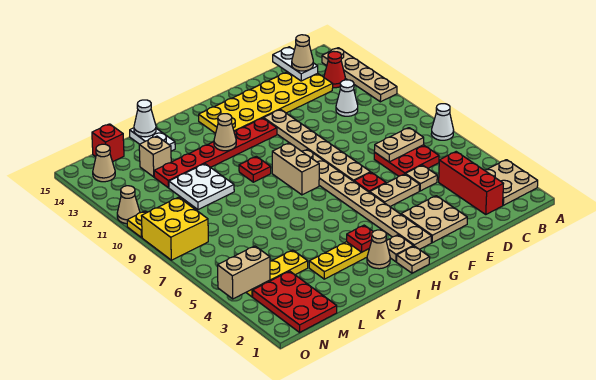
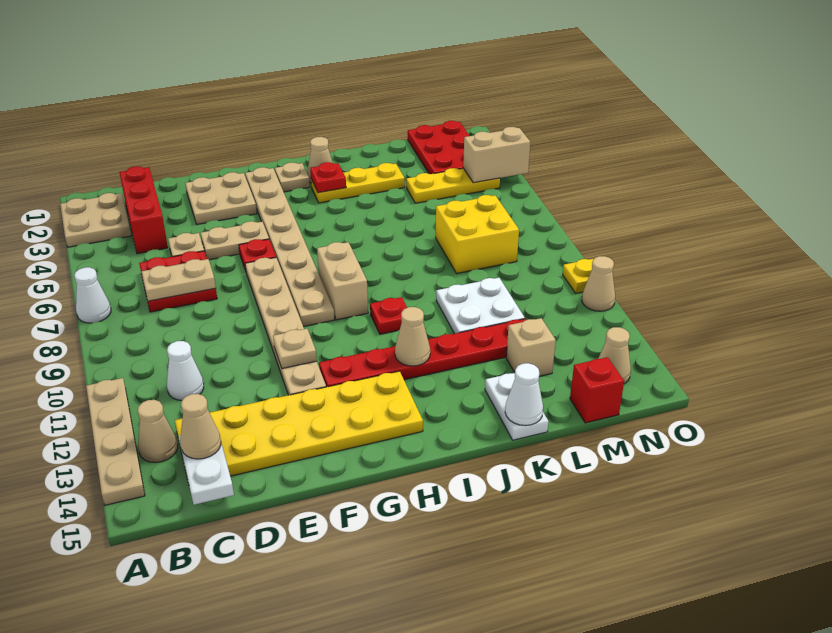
red cone B13 level 1 -> tan cone B13 level 1
tan plate H1 level 1 -> tan plate F11 level 2
yellow brick N8:O9 level 1 -> yellow brick L7:M8 level 1

